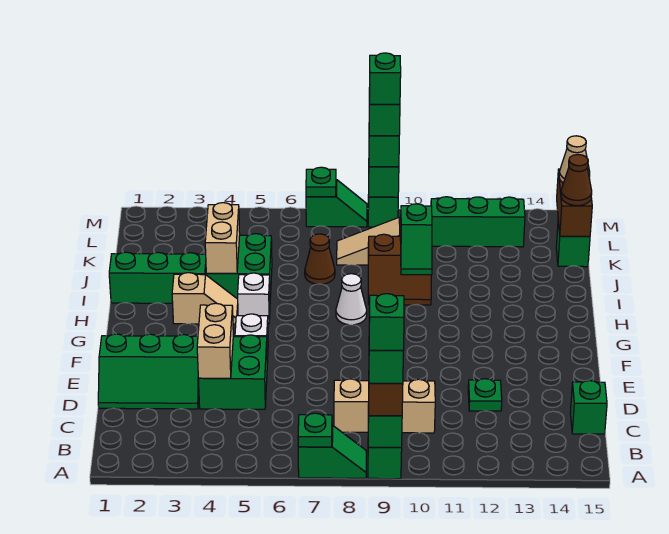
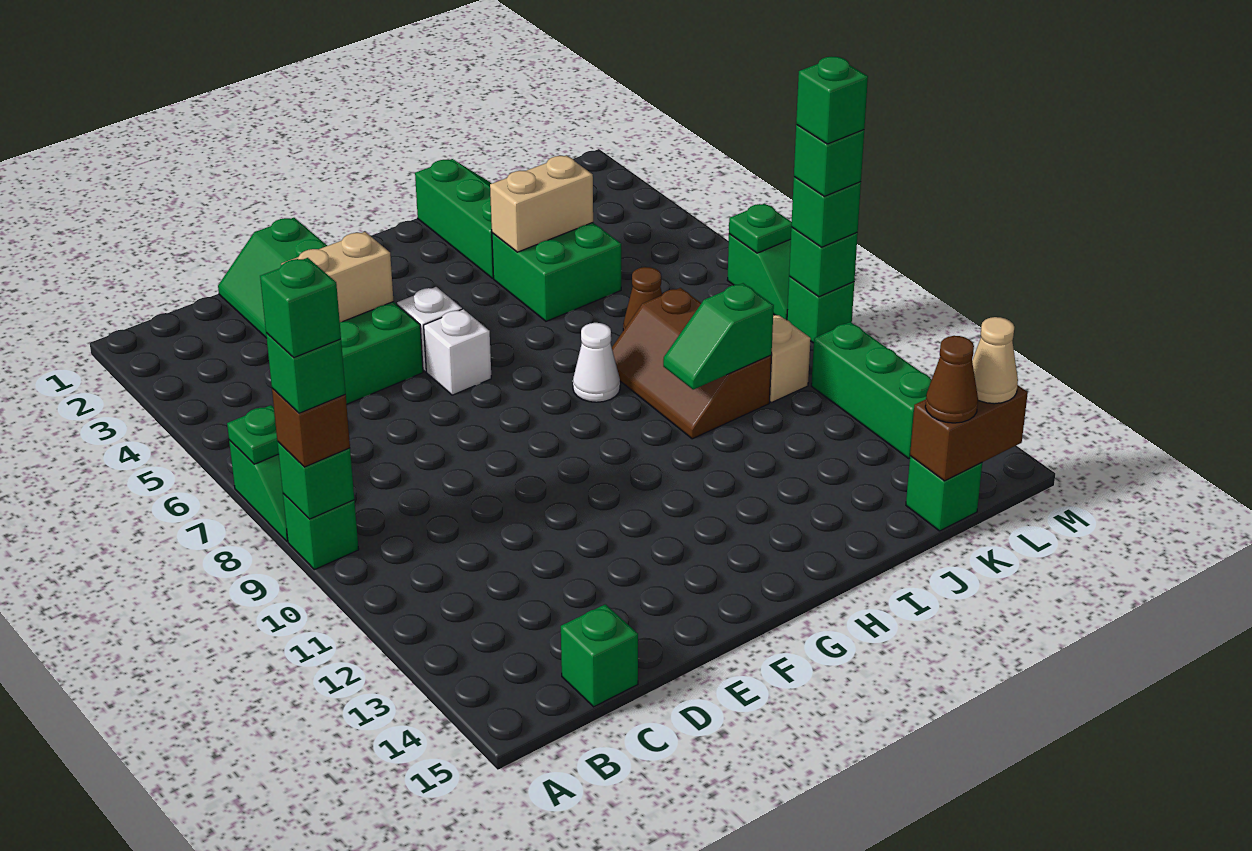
tan brick C8:C10 level 1 -> none
green plate D12 level 1 -> none
tan slope H3:H4 level 1 top 3 -> none
white brick H5 level 1 -> white brick F6 level 1
brown slope I9:J10 level 1 top J -> brown slope I8:J10 level 1 top J

